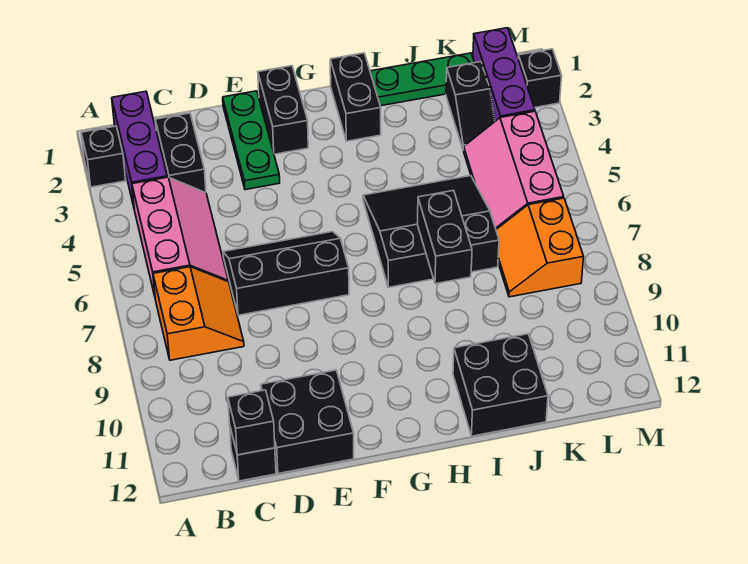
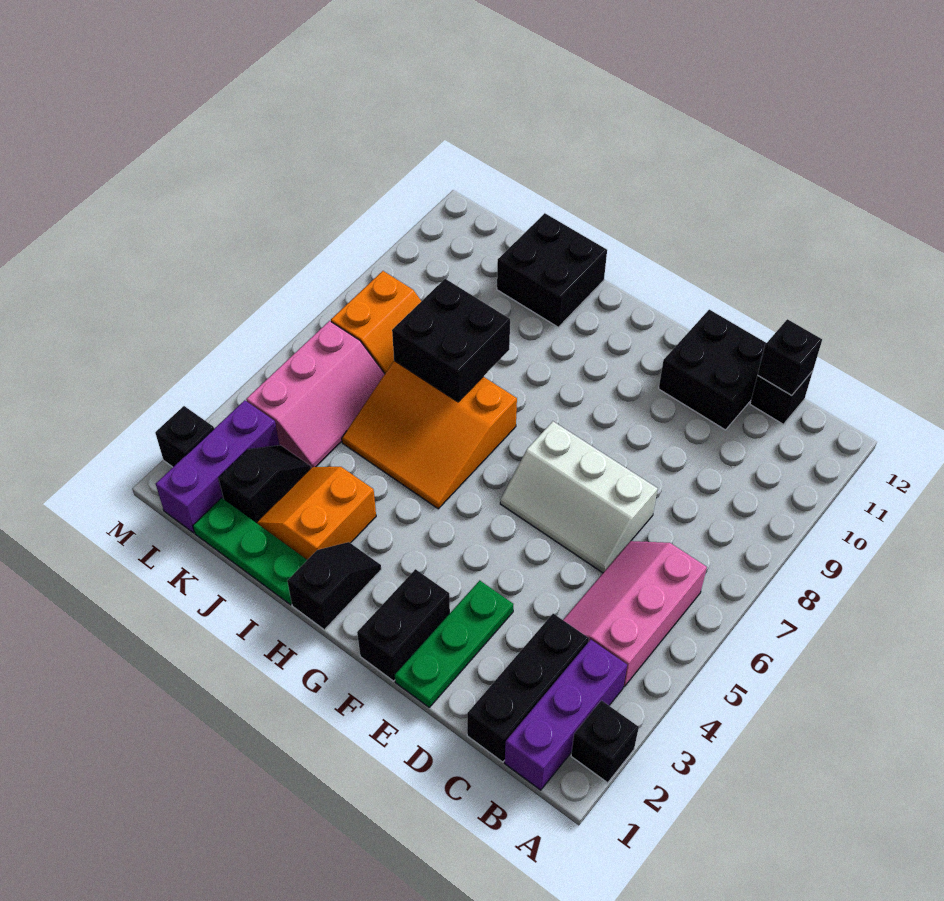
orange slope B7:C8 level 1 top B -> orange slope I2:J3 level 1 top I
black brick C2:C3 level 1 -> black brick C1:C3 level 1
black slope D6:F7 level 1 top 7 -> white slope D6:F7 level 1 top 7
black brick H1:H2 level 1 -> black slope H1:H2 level 1 top 1
black slope H5:J7 level 1 top 7 -> orange slope H5:J7 level 1 top 7
black brick I7:I8 level 2 -> black brick I7:J8 level 2

